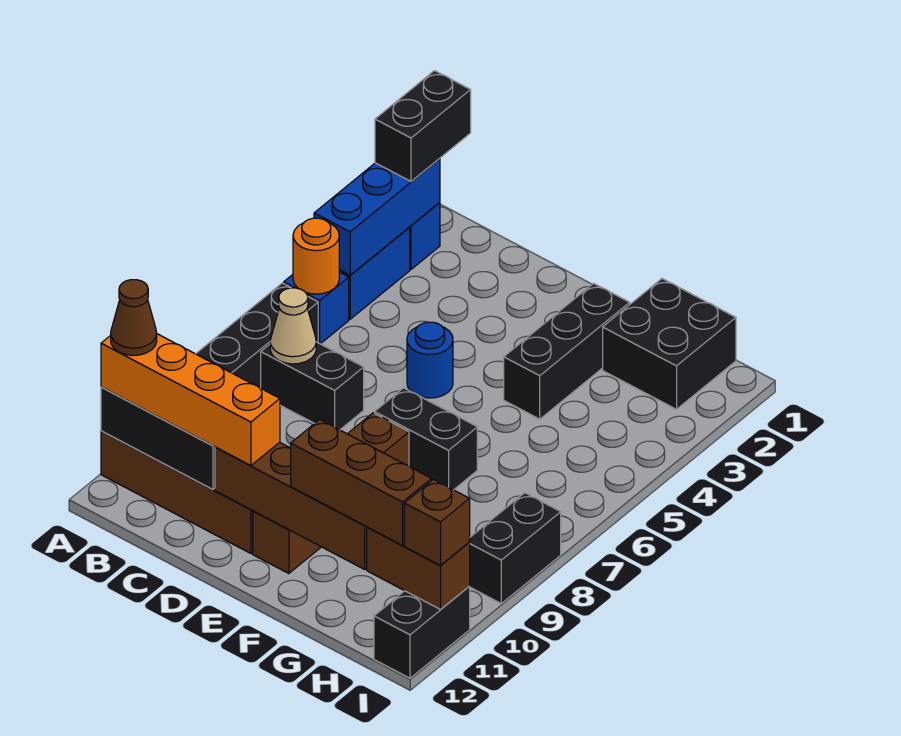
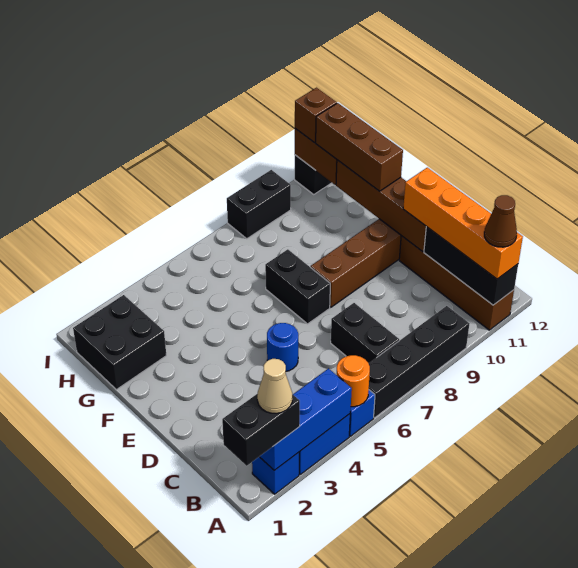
tan cone B7 level 2 -> tan cone A2 level 4
black brick F2:F4 level 1 -> none

